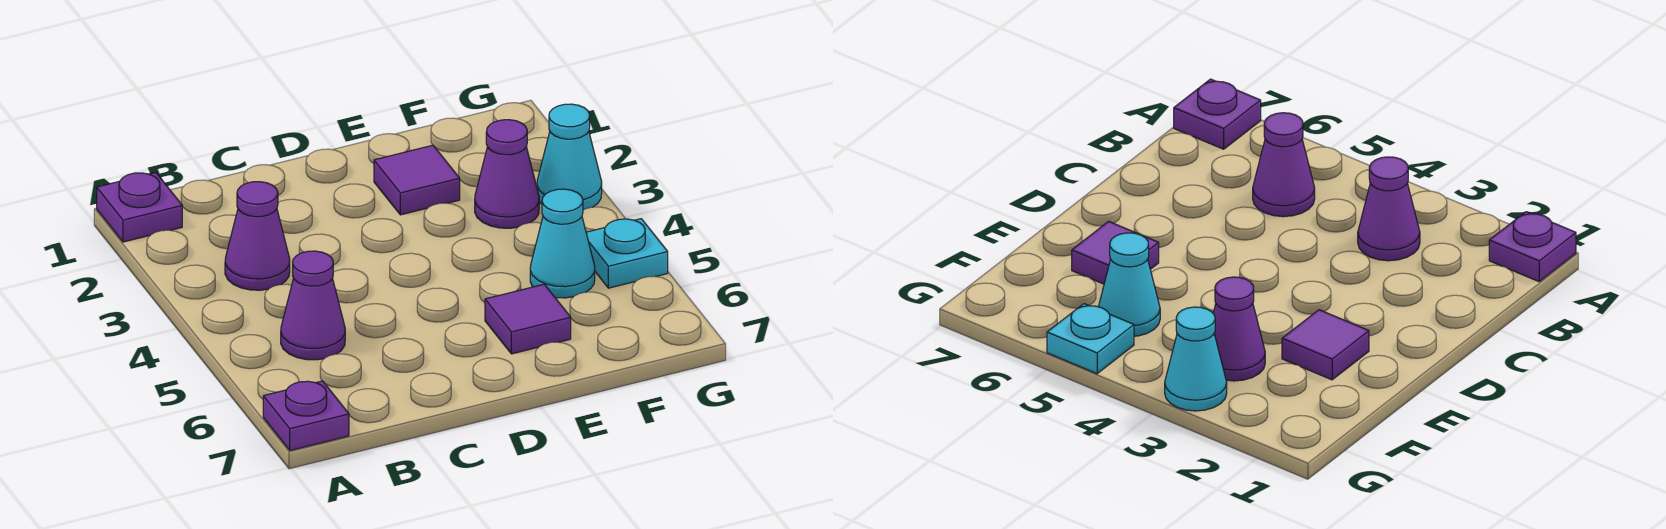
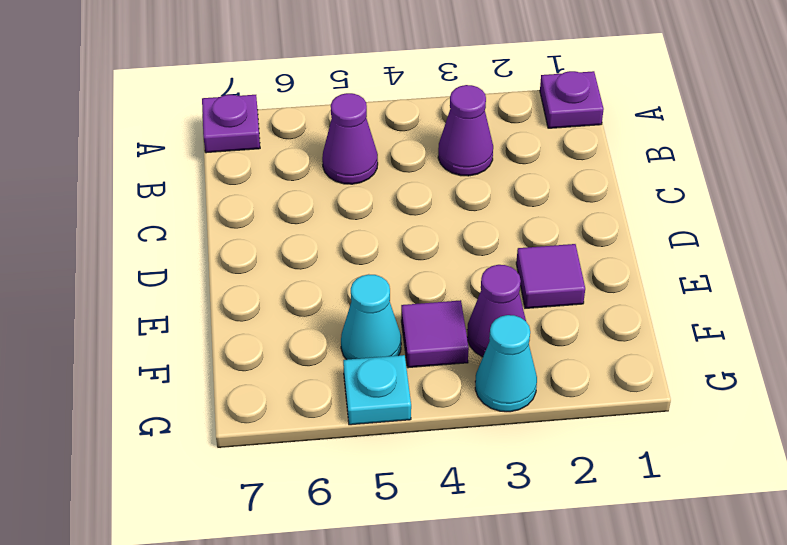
purple tile E6 level 1 -> purple tile F4 level 1

